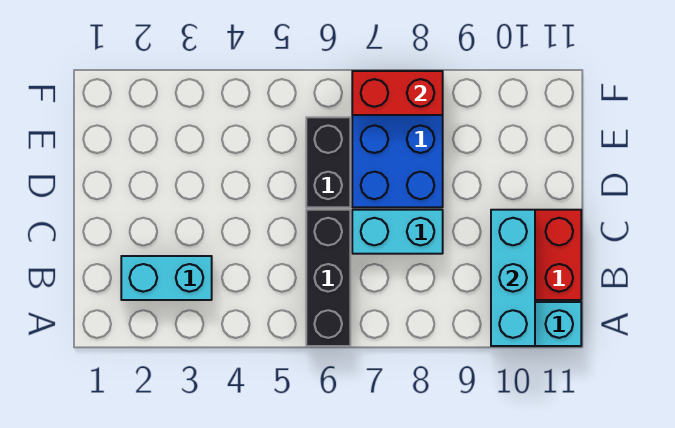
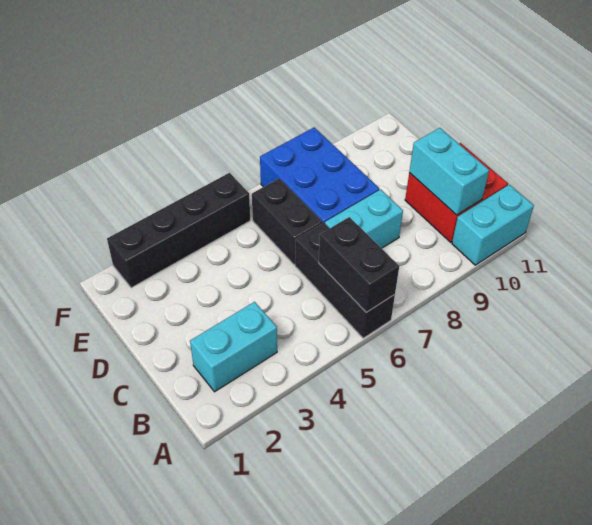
none -> black brick A6:B6 level 2
cyan brick A10:C10 level 2 -> cyan brick B10:C10 level 2
none -> black brick F2:F5 level 1
red brick F7:F8 level 2 -> none

